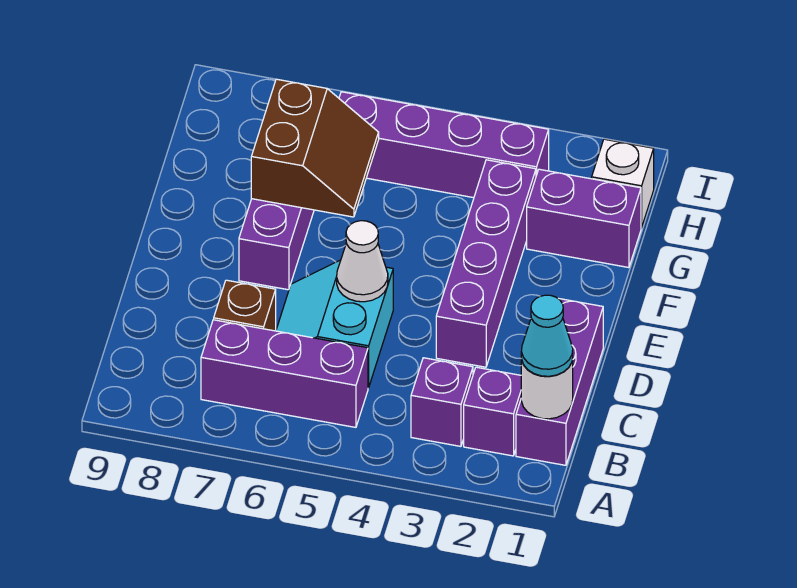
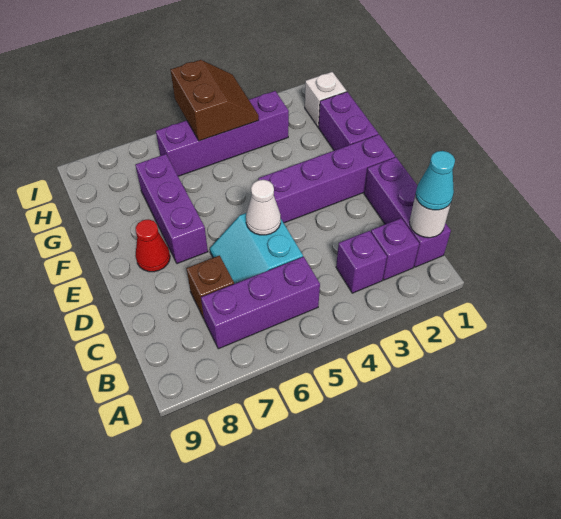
purple brick D3:G3 level 1 -> purple brick E1:E4 level 1
none -> red cone E8 level 1
brown slope F6:G7 level 2 top 7 -> brown slope H4:I5 level 2 top 5
purple brick G1:G2 level 1 -> purple brick F1:G1 level 1

